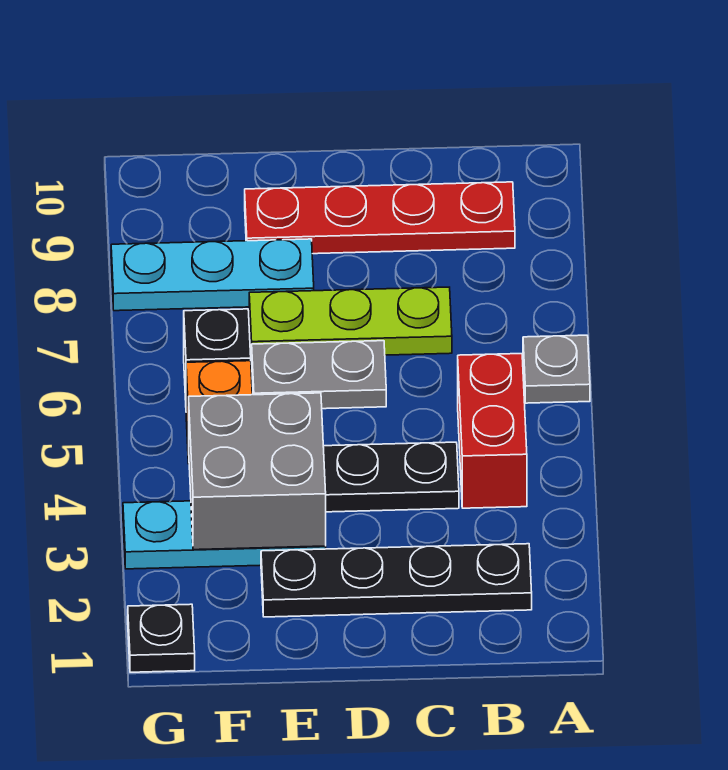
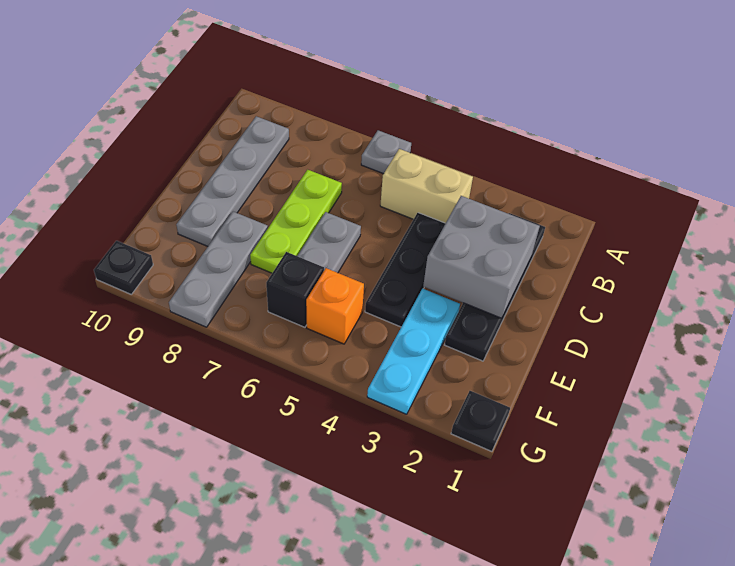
red brick B4:B5 level 1 -> tan brick B4:B5 level 1
red plate B9:E9 level 1 -> grey plate B9:E9 level 1
grey brick E3:F4 level 2 -> grey brick C2:D3 level 2
cyan plate E8:G8 level 1 -> grey plate E8:G8 level 1
none -> black plate G10 level 1

